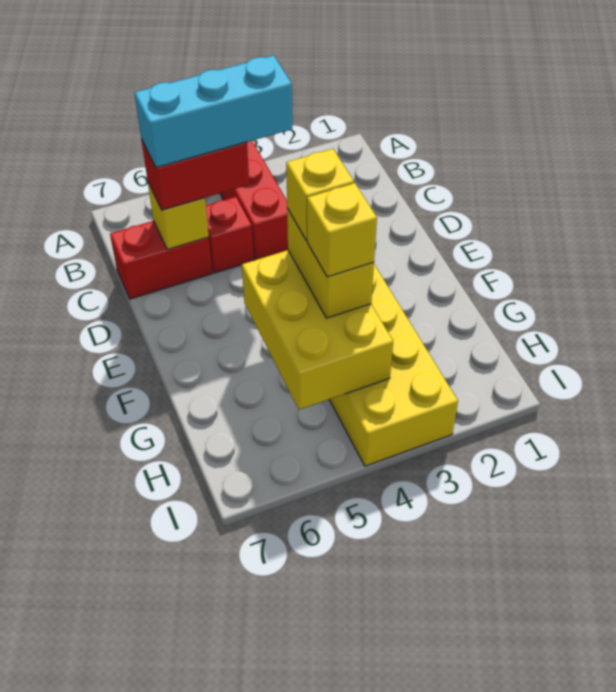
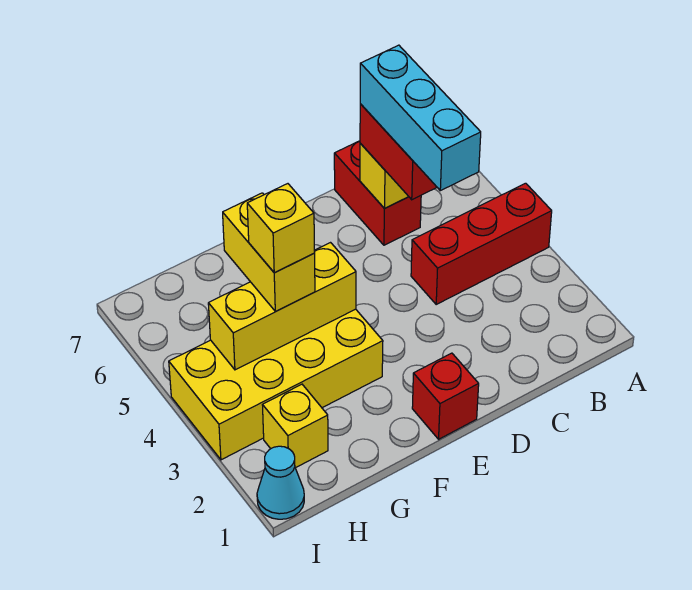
red brick C5 level 1 -> red brick E1 level 1
yellow brick F4:H5 level 2 -> yellow brick F4:H4 level 2
yellow brick F4:G4 level 3 -> yellow brick G4:G5 level 3
yellow brick F4 level 4 -> yellow brick H2 level 1
none -> cyan cone I1 level 1

